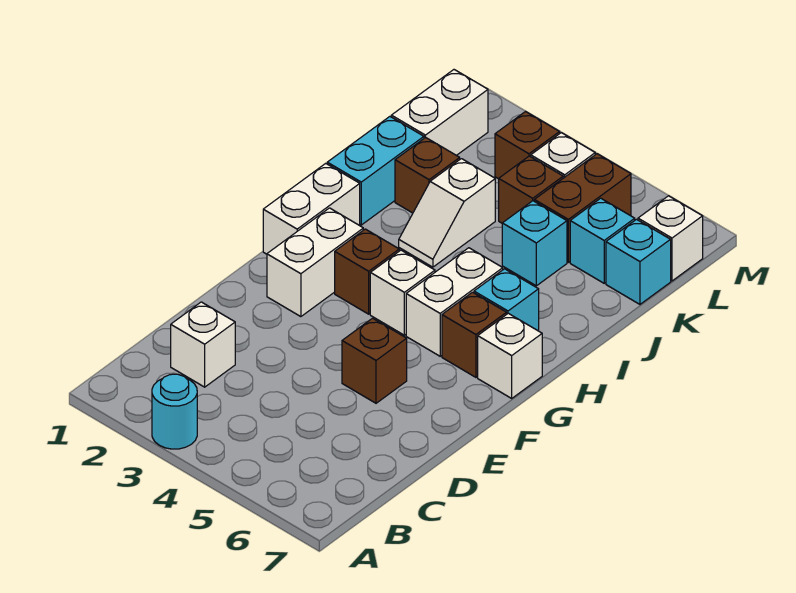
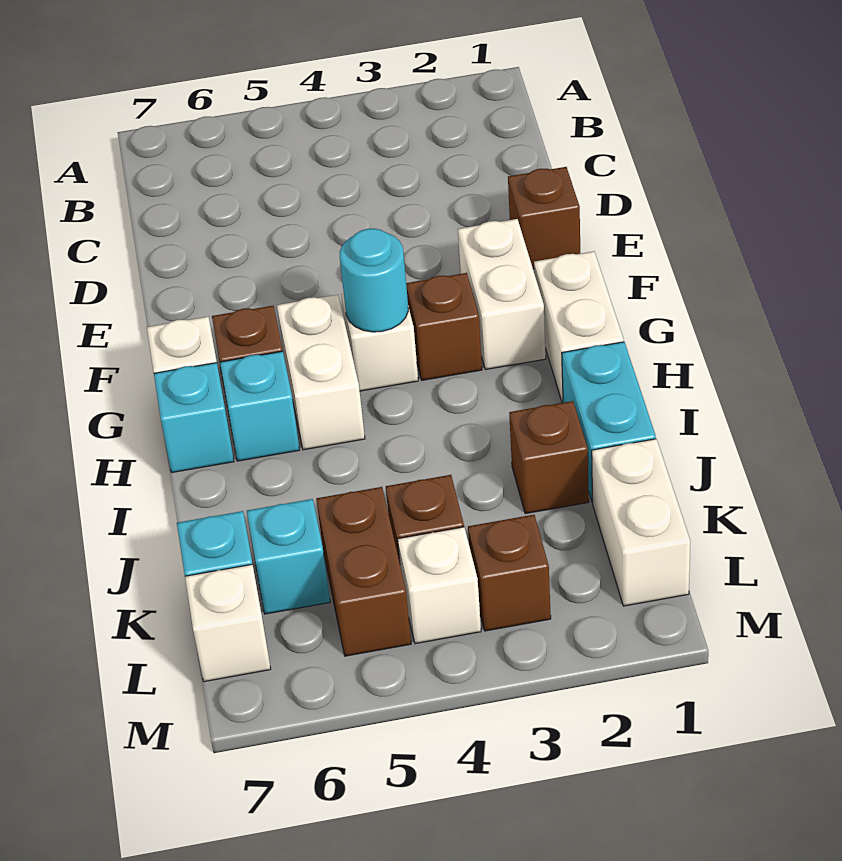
cyan round brick A3 level 1 -> cyan round brick G4 level 2
white brick C2 level 1 -> none
brown brick E5 level 1 -> brown brick E1 level 1
white slope I3:J3 level 1 top J -> none
cyan brick J5 level 1 -> cyan brick H7 level 1

